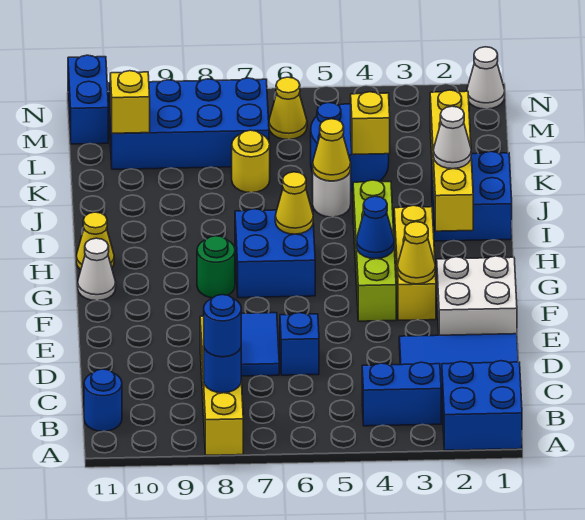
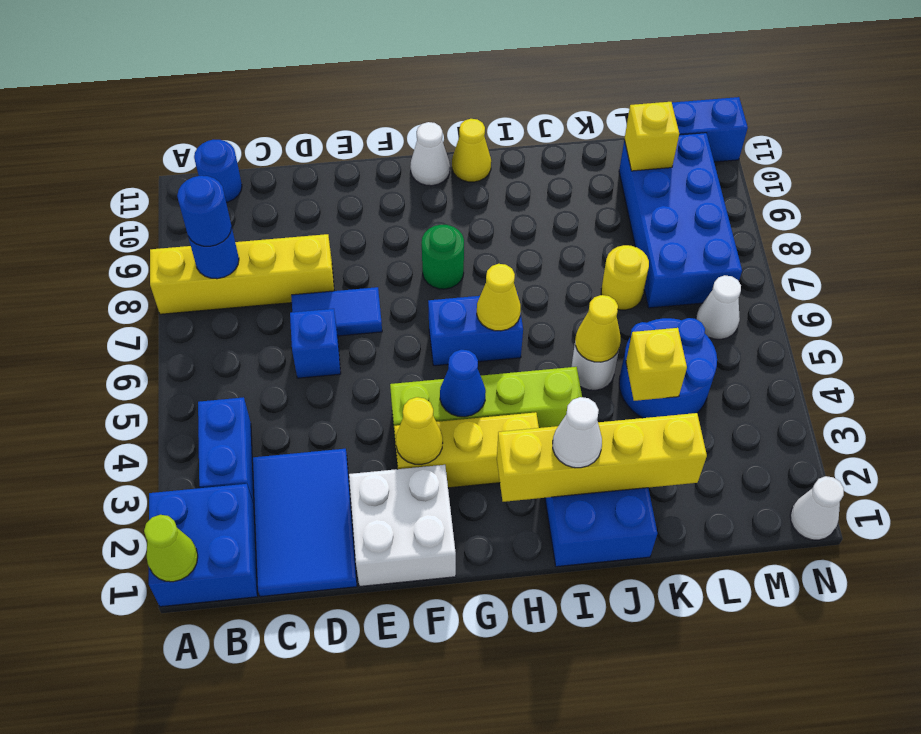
none -> lime cone A1 level 2
blue brick G6:H7 level 1 -> blue brick G6:H6 level 1
yellow cone M6 level 1 -> white cone M6 level 1

